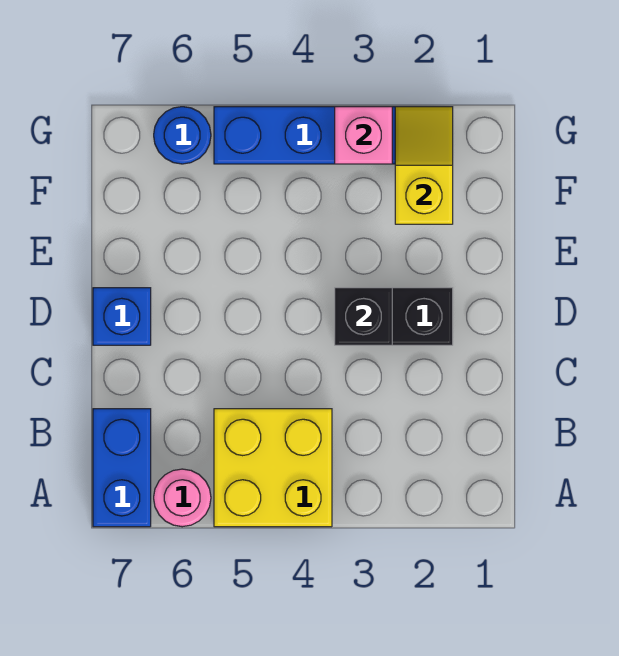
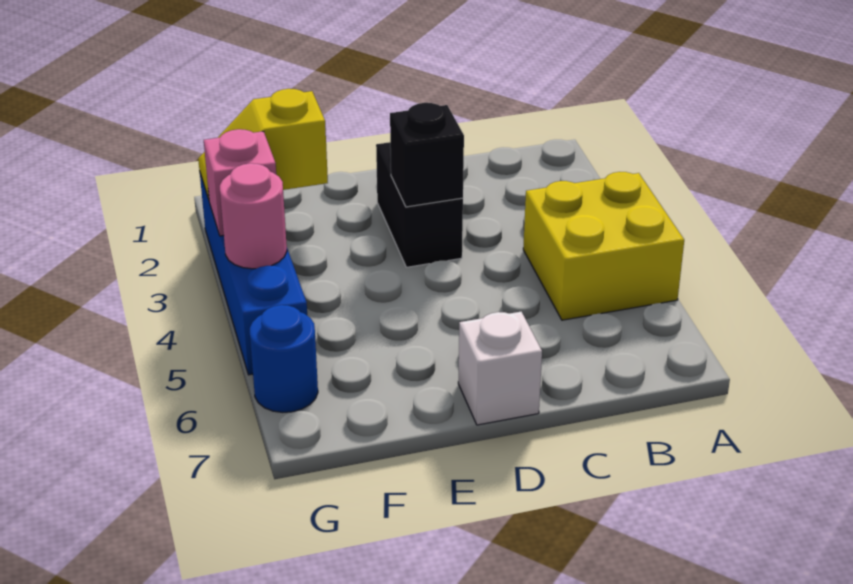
pink round brick A6 level 1 -> pink round brick G4 level 2
blue brick A7:B7 level 1 -> none
blue brick D7 level 1 -> white brick D7 level 1

